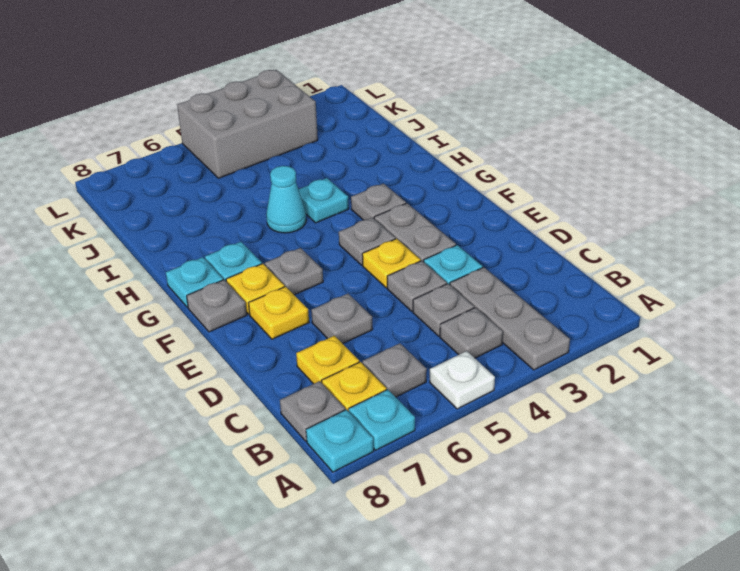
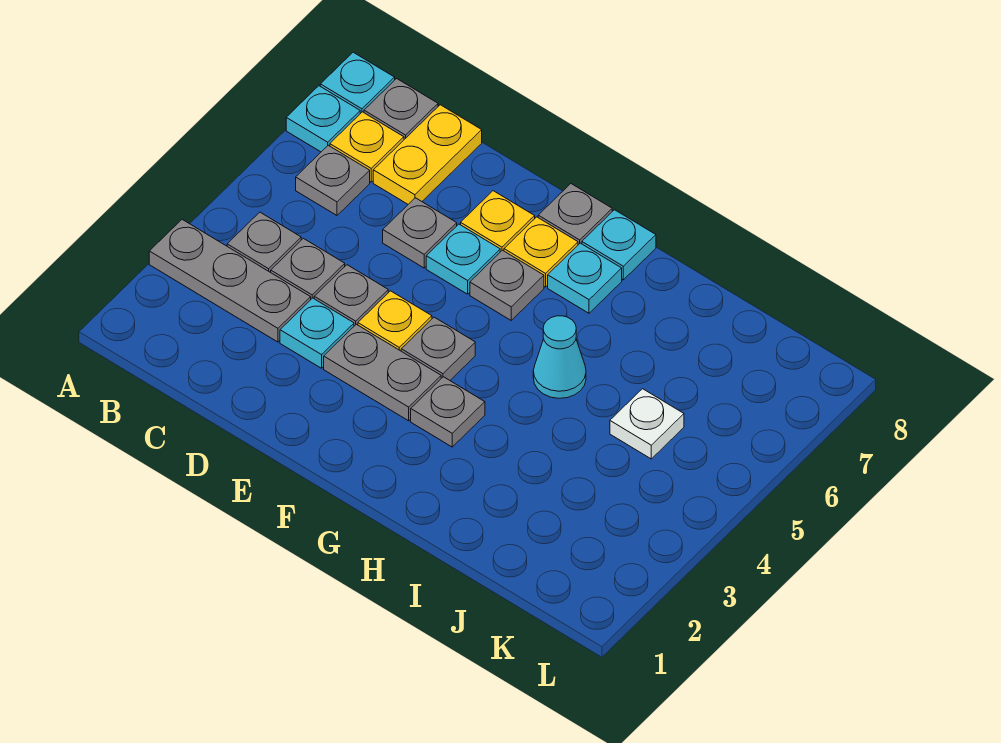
white plate A5 level 1 -> white plate J5 level 1
yellow plate C7 level 1 -> yellow plate C7:C8 level 1
cyan plate H4 level 1 -> cyan plate E6 level 1
grey brick K3:L5 level 1 -> none

